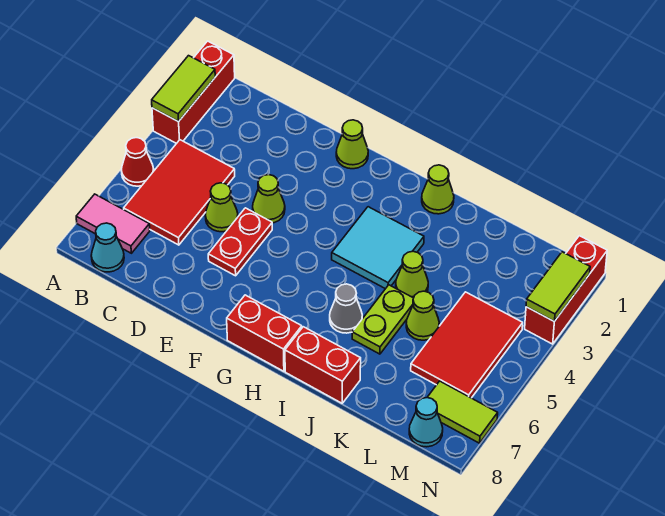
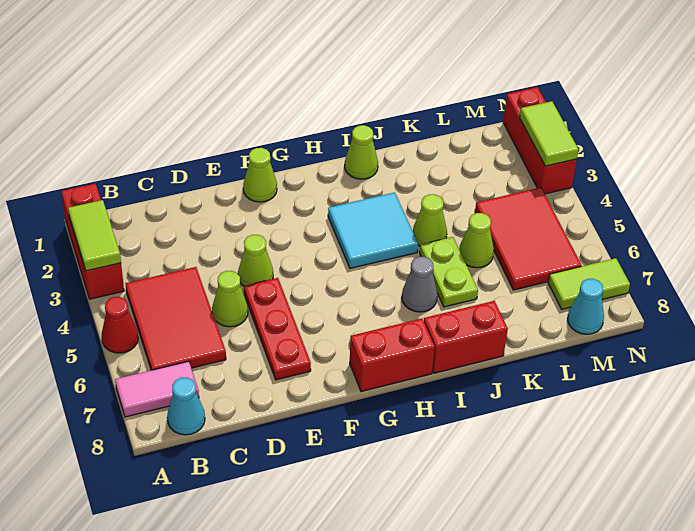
red plate E5:E6 level 1 -> red plate E5:E7 level 1

